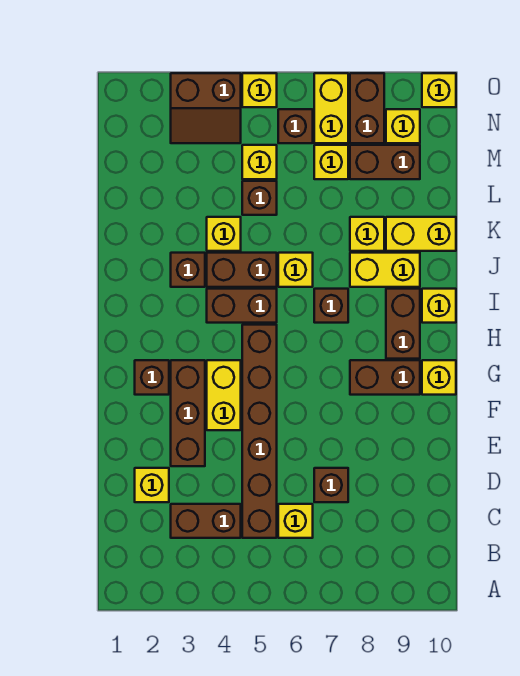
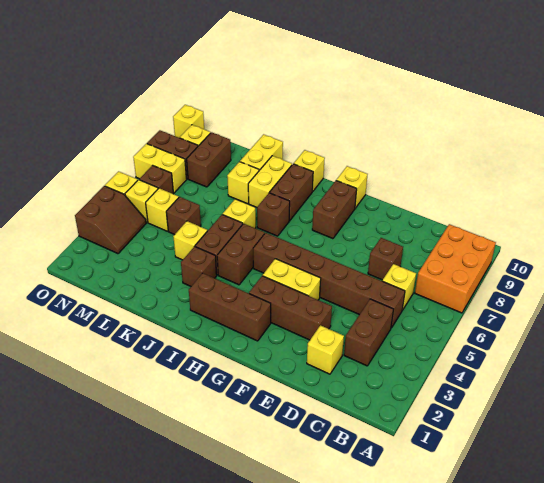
none -> orange brick A7:B9 level 1
brown brick G2 level 1 -> brown brick G2:I2 level 1
brown brick H9:I9 level 1 -> brown brick I8:I9 level 1
yellow brick M7 level 1 -> yellow brick N5 level 1

